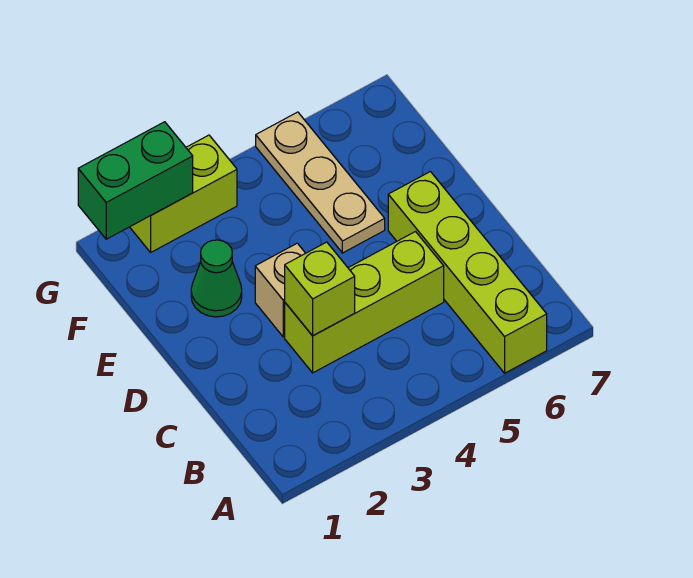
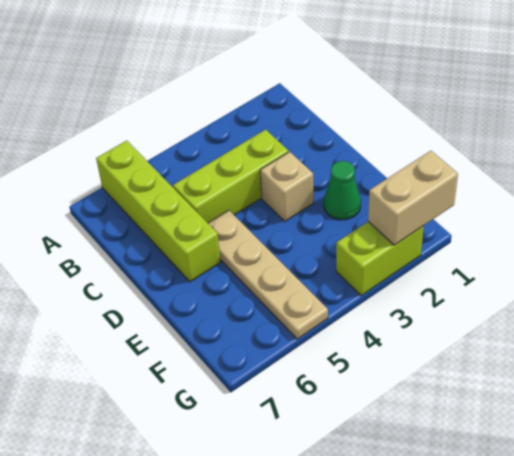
lime brick C3 level 2 -> none
tan plate E5:G5 level 1 -> tan plate D5:G5 level 1
green brick G1:G2 level 2 -> tan brick G1:G2 level 2

